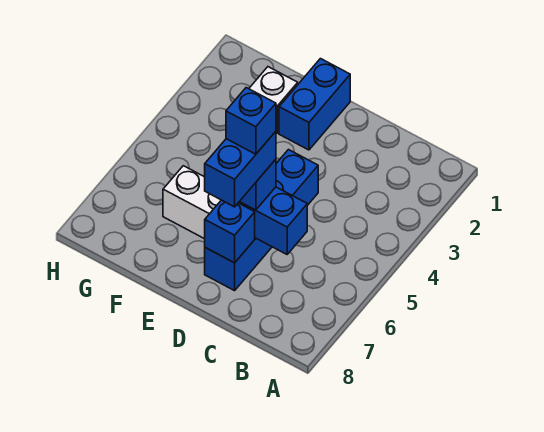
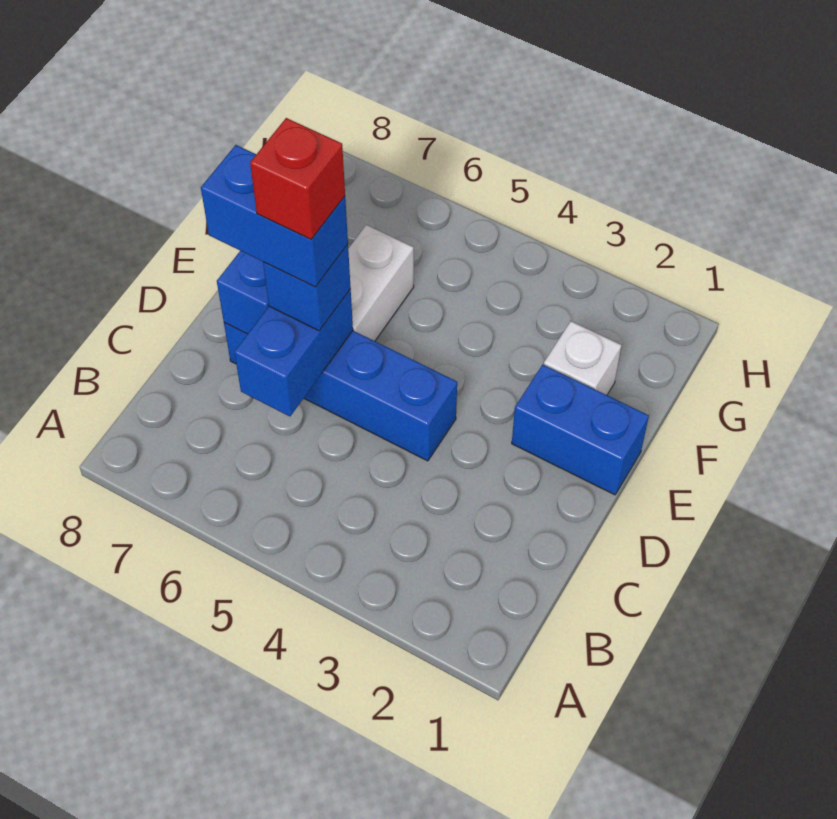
blue brick D6 level 5 -> red brick D6 level 5

